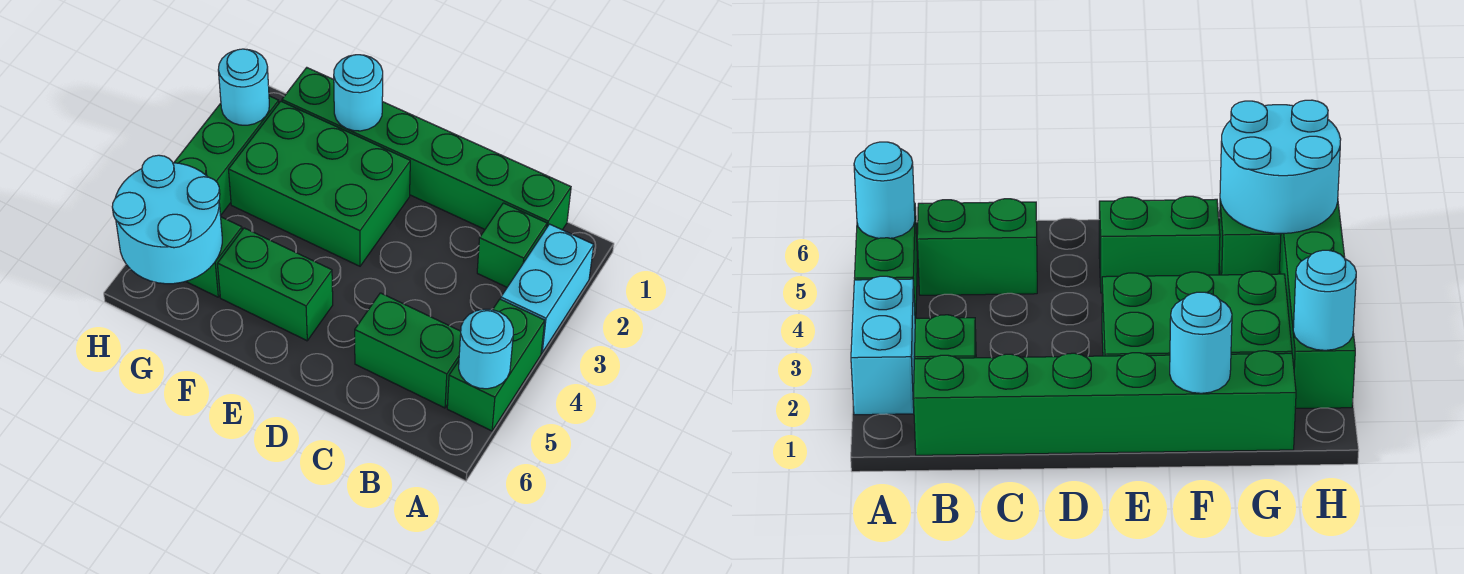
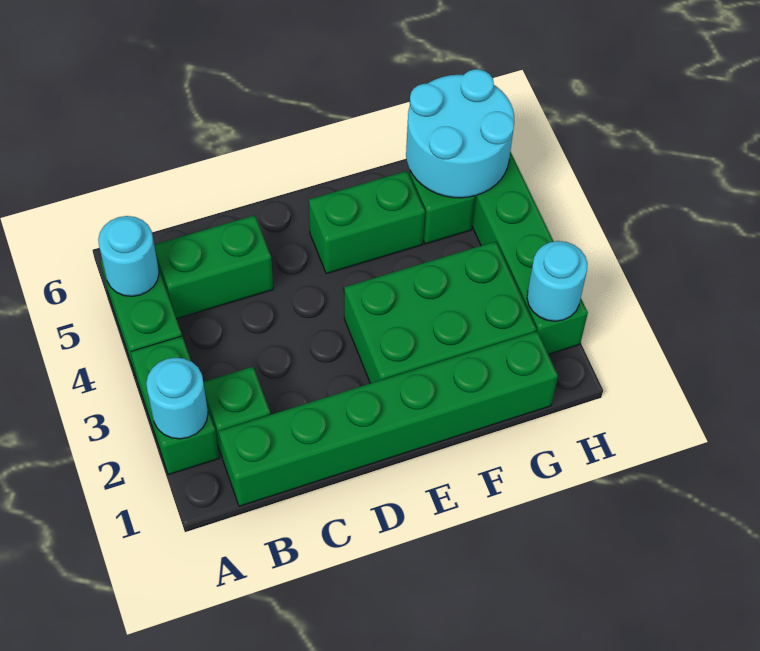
cyan brick A2:A3 level 1 -> green brick A2:A3 level 1
cyan round brick F1 level 2 -> cyan round brick A2 level 2

